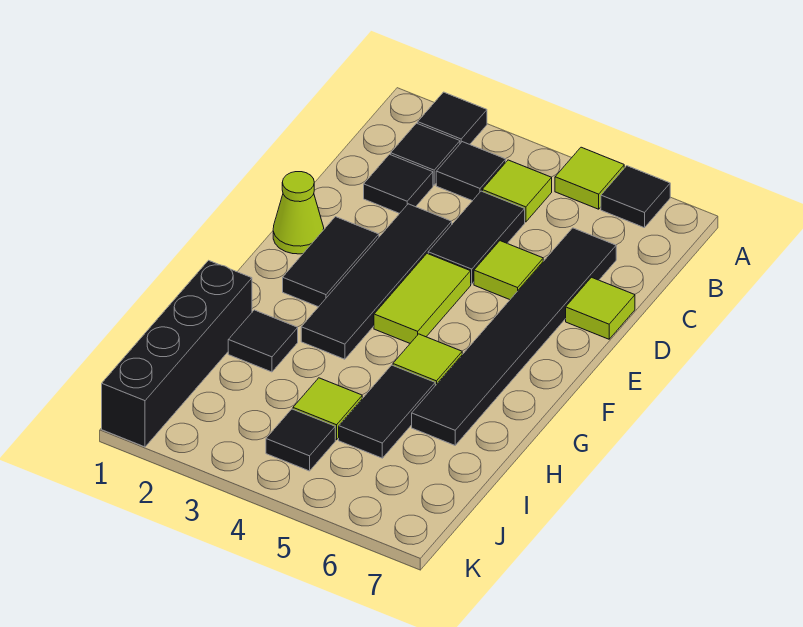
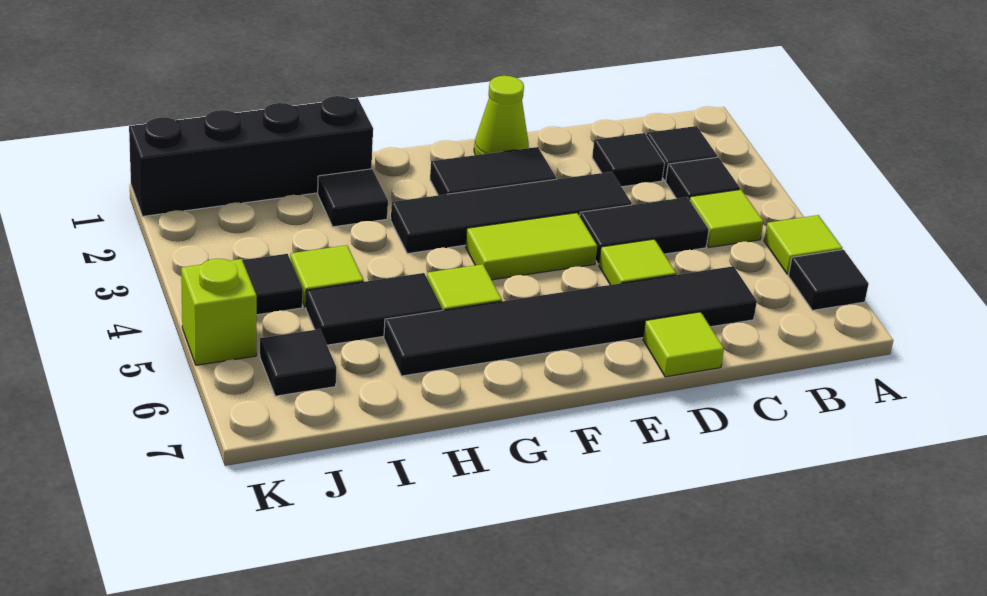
black tile A2 level 1 -> black tile J6 level 1
none -> lime brick K5 level 1

